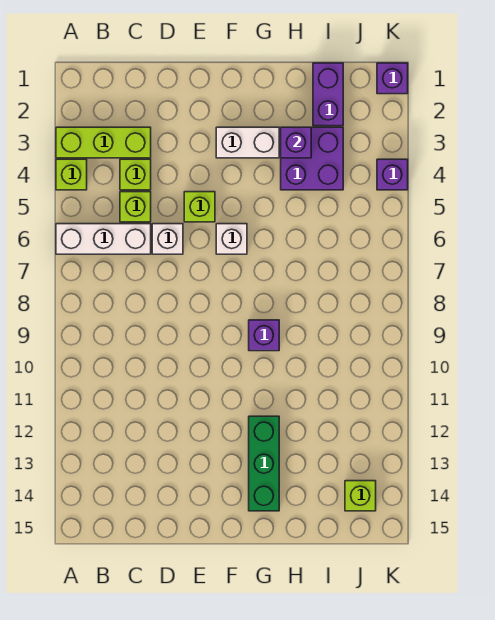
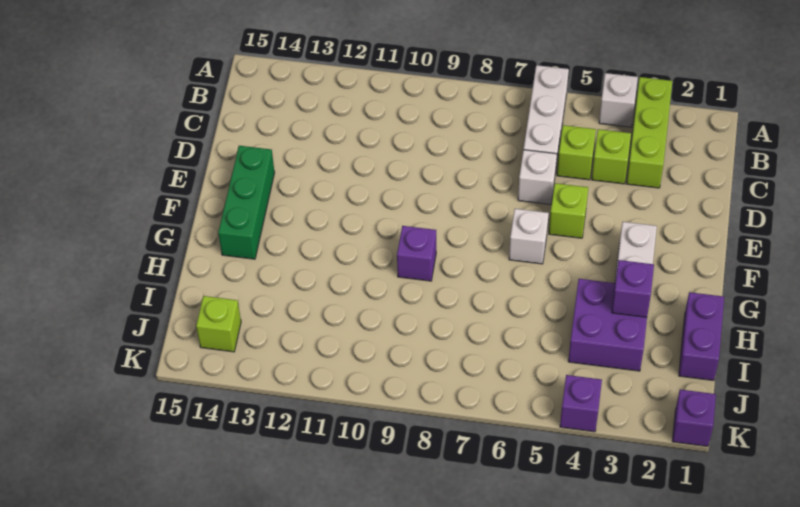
lime brick A4 level 1 -> white brick A4 level 1
green brick G12:G14 level 1 -> green brick E14:G14 level 1
purple brick I1:I2 level 1 -> purple brick H1:I1 level 1

